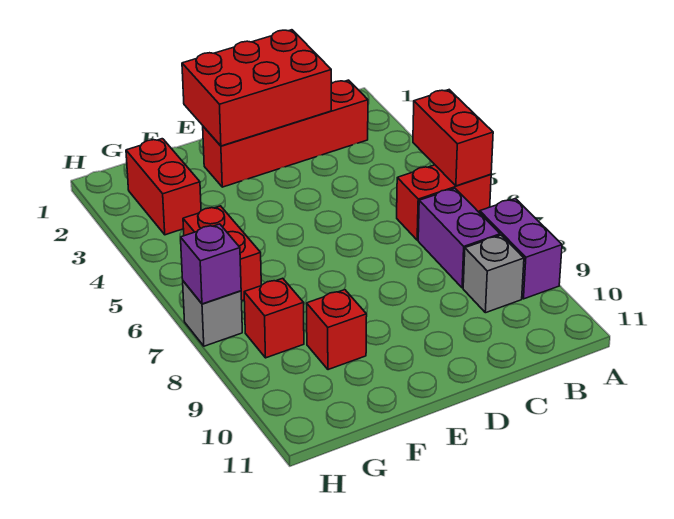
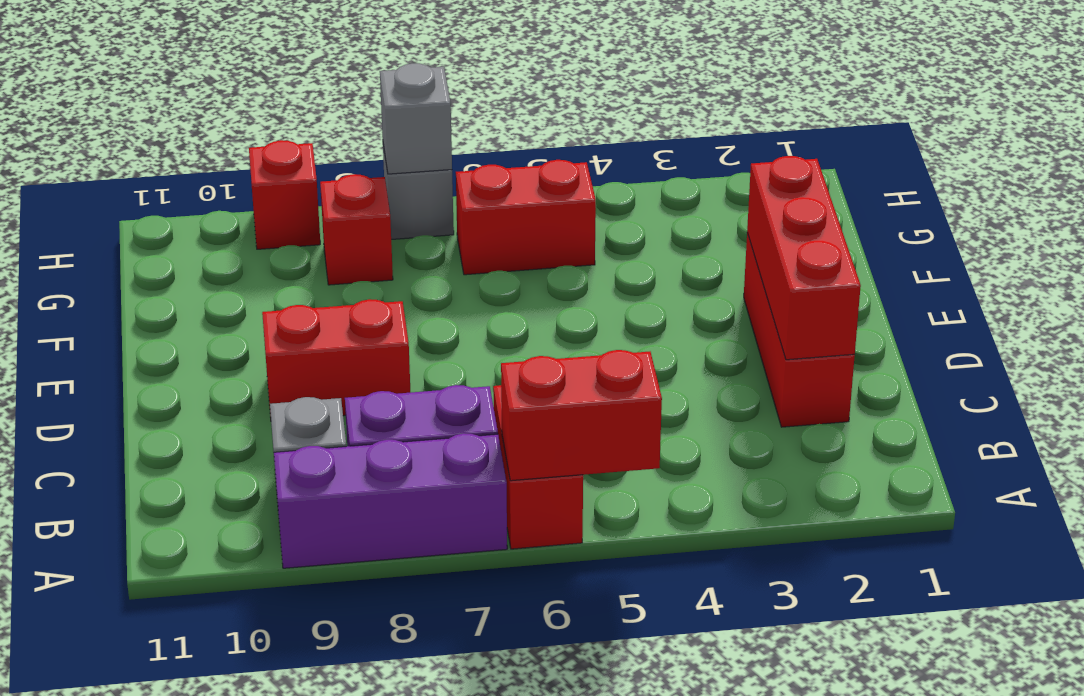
purple brick A8:A9 level 1 -> purple brick A7:A9 level 1
red brick B2:E2 level 1 -> red brick C2:E2 level 1
red brick C1:E2 level 2 -> red brick C2:E2 level 2
red brick F9 level 1 -> red brick H9 level 1
red brick G2:G3 level 1 -> red brick D8:D9 level 1
purple brick H7 level 2 -> grey brick H7 level 2

